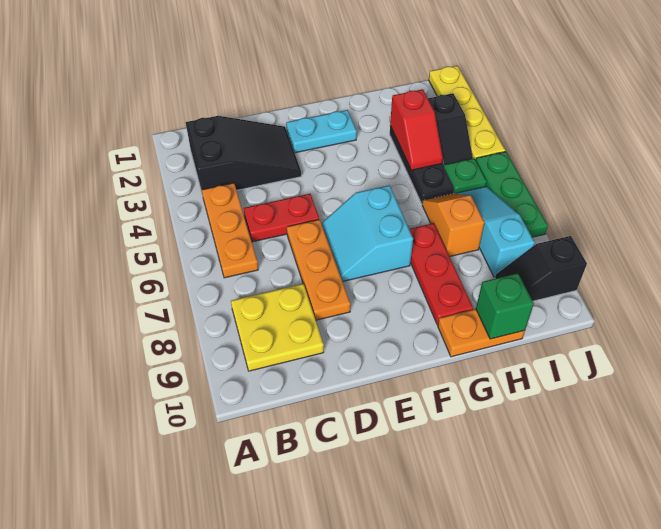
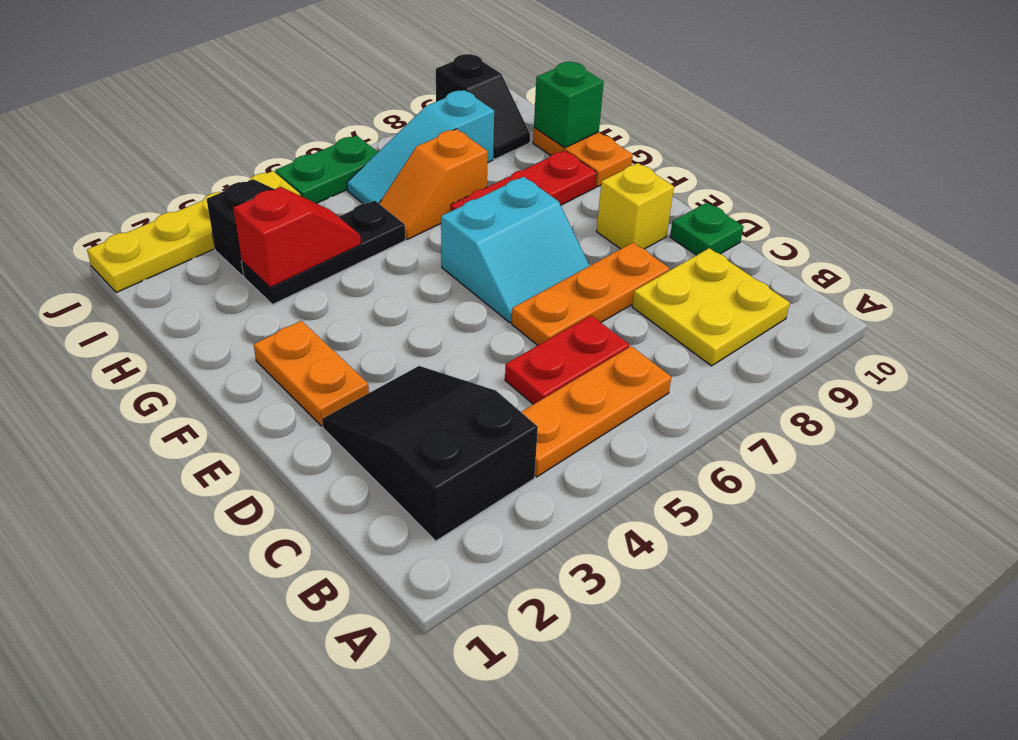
red plate C5:D5 level 1 -> red plate C5:C6 level 1
cyan plate E2:F2 level 1 -> orange plate E2:F2 level 1
none -> yellow brick E9 level 1
green plate I5 level 1 -> green plate D10 level 1
green plate J5:J7 level 1 -> green plate J5:J6 level 1

